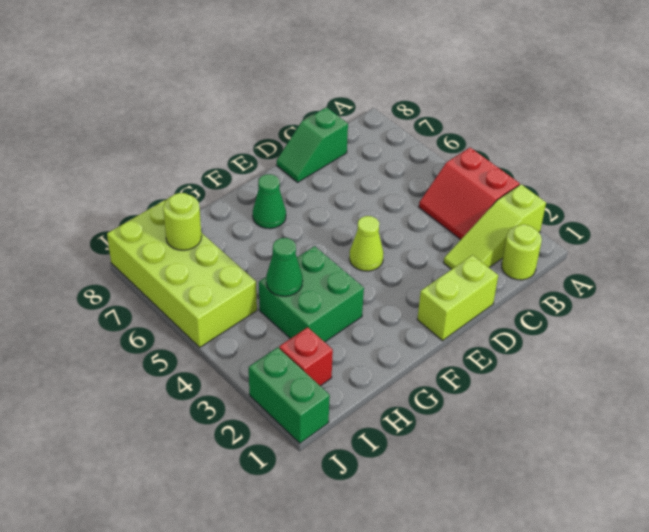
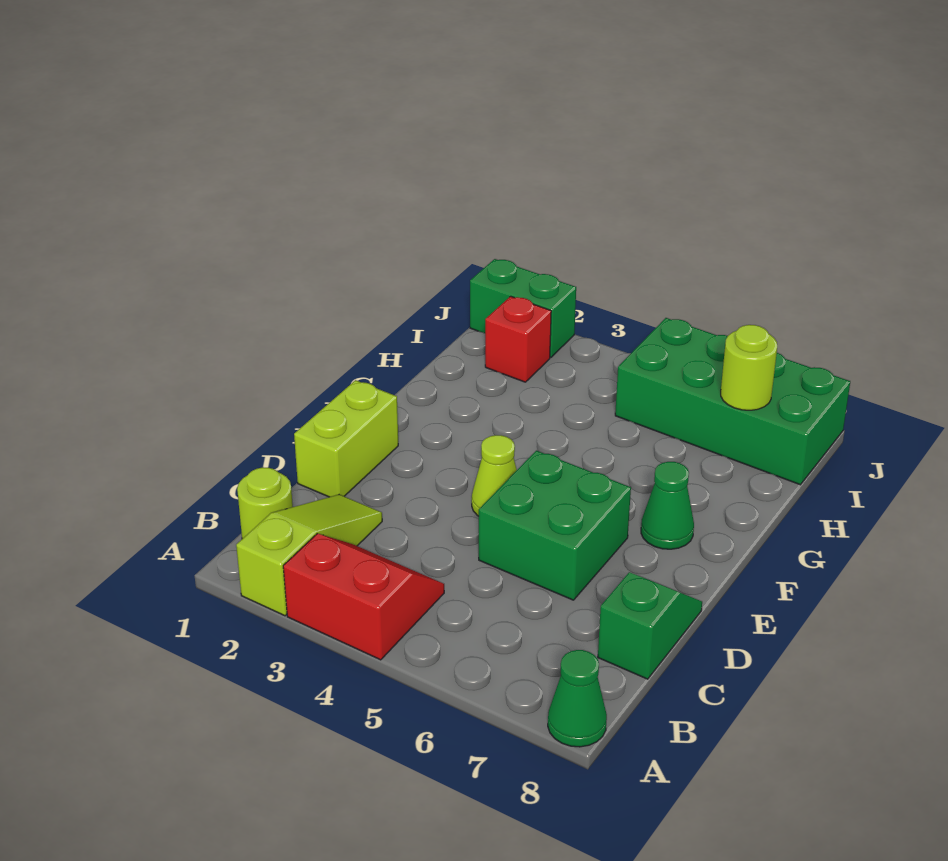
green brick G3:H4 level 1 -> green brick D5:E6 level 1
green cone H4 level 2 -> green cone A8 level 1
lime brick I5:J8 level 1 -> green brick I5:J8 level 1

